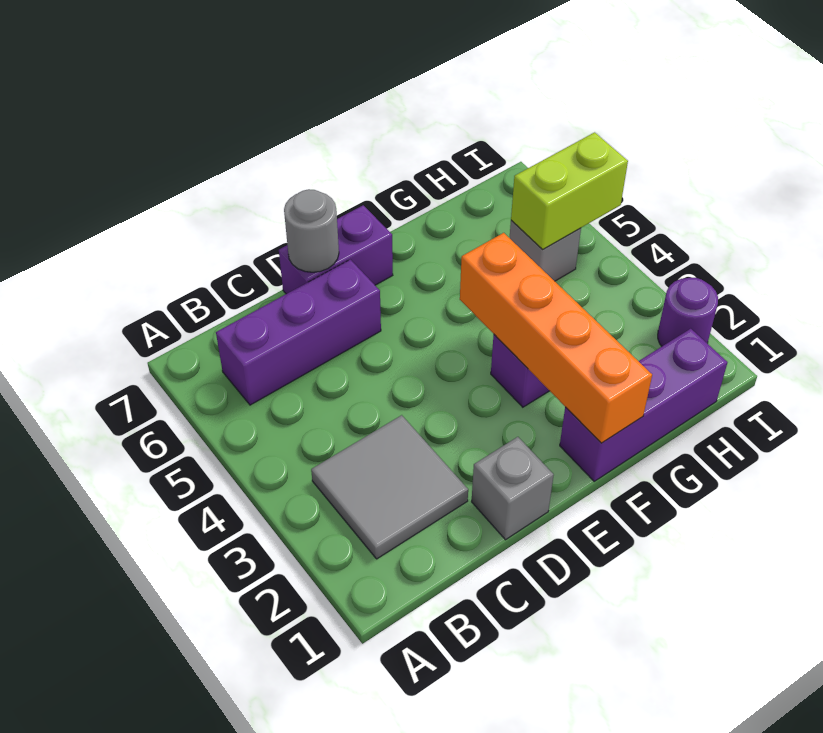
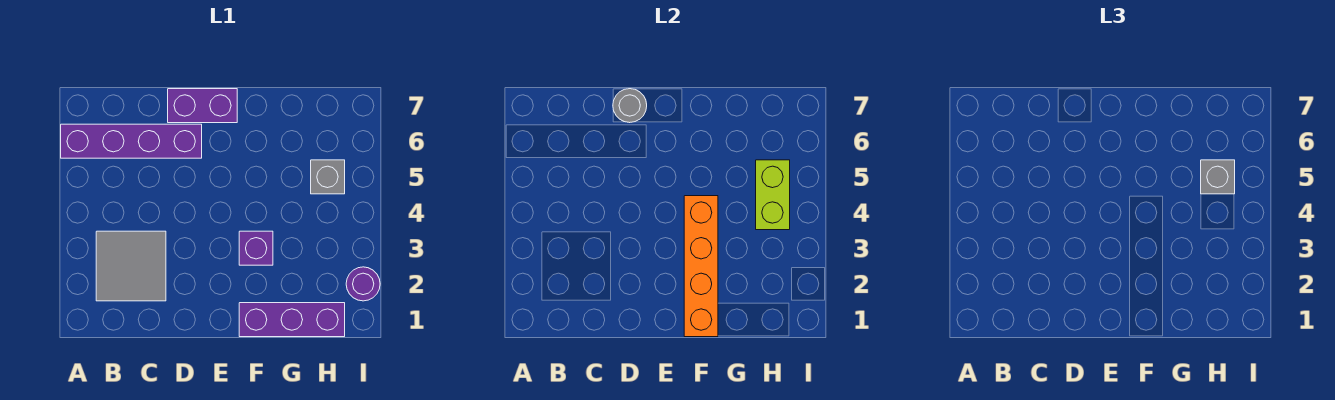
purple brick B6:D6 level 1 -> purple brick A6:D6 level 1
grey brick D1 level 1 -> grey brick H5 level 3
lime brick H5:I5 level 2 -> lime brick H4:H5 level 2

